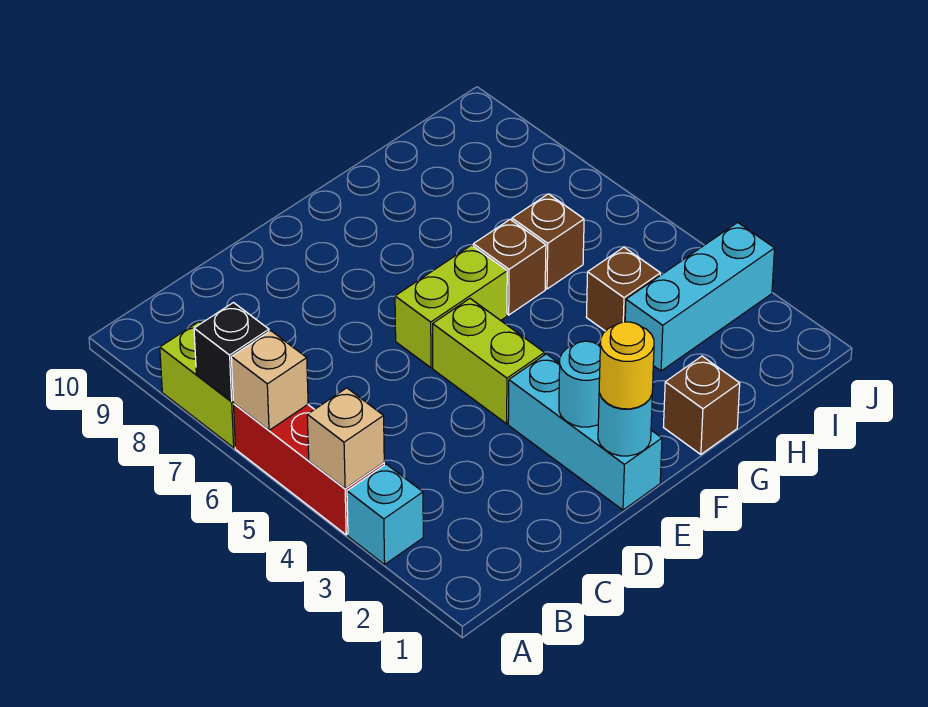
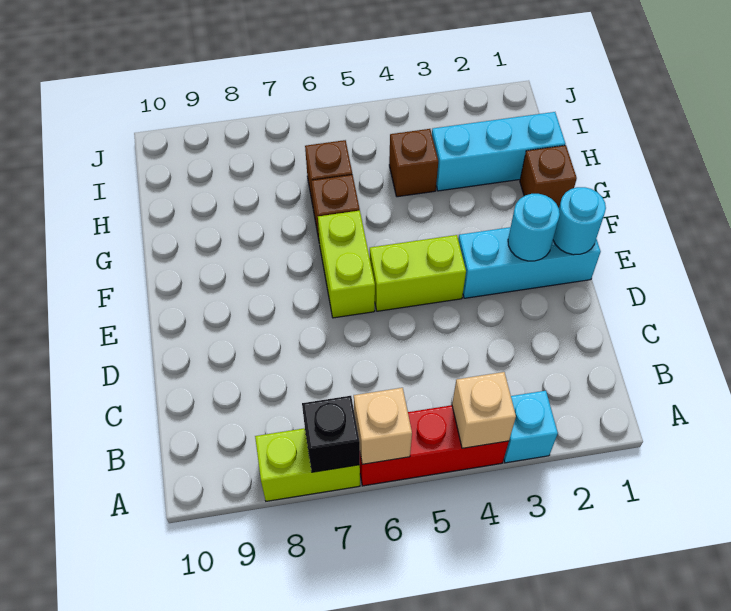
yellow round brick E1 level 3 -> none
cyan brick H3:J3 level 1 -> cyan brick H1:H3 level 1

